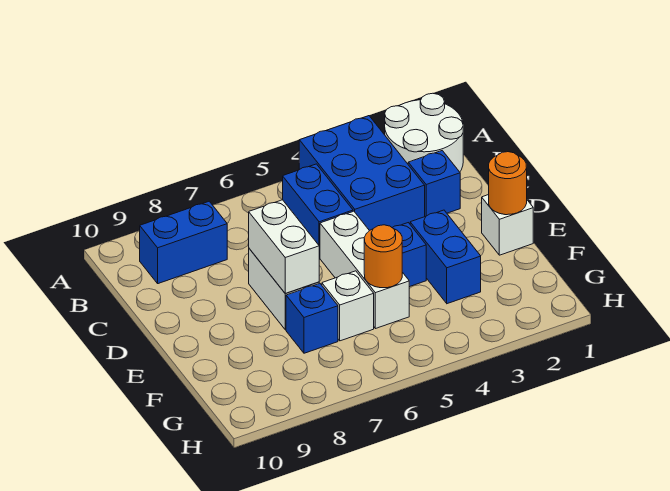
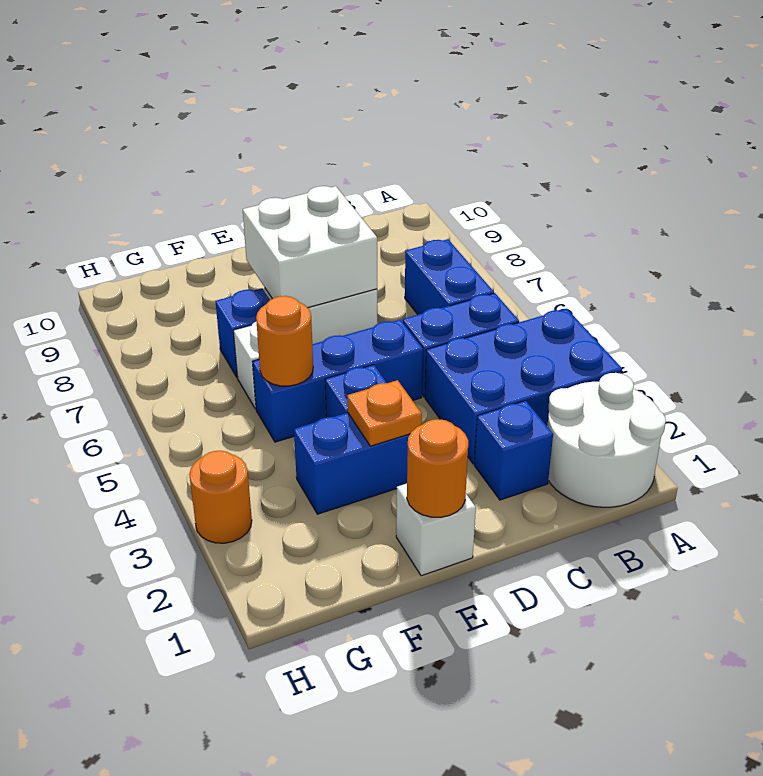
blue brick B8:B9 level 1 -> blue brick B6:B7 level 1
white brick D5:F5 level 1 -> blue brick D5:F5 level 1
white brick D7:E7 level 2 -> white brick D7:E8 level 2
none -> orange plate E3 level 2
none -> orange round brick H3 level 1

